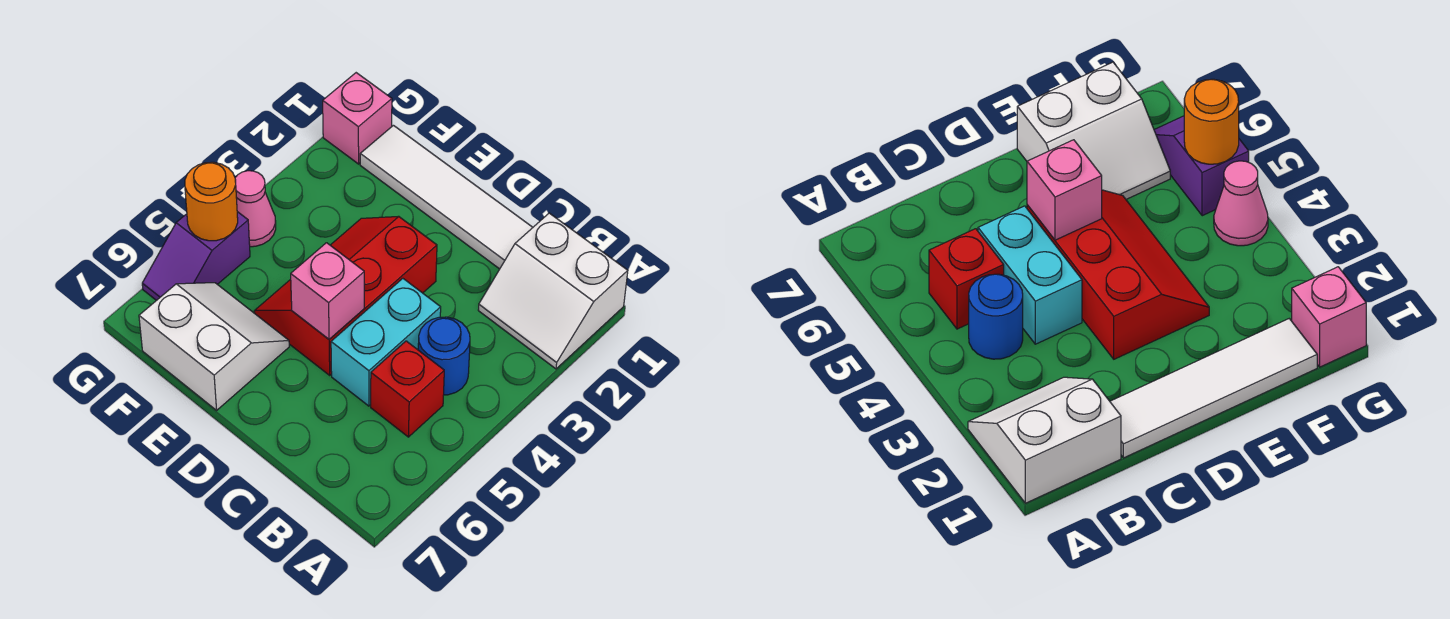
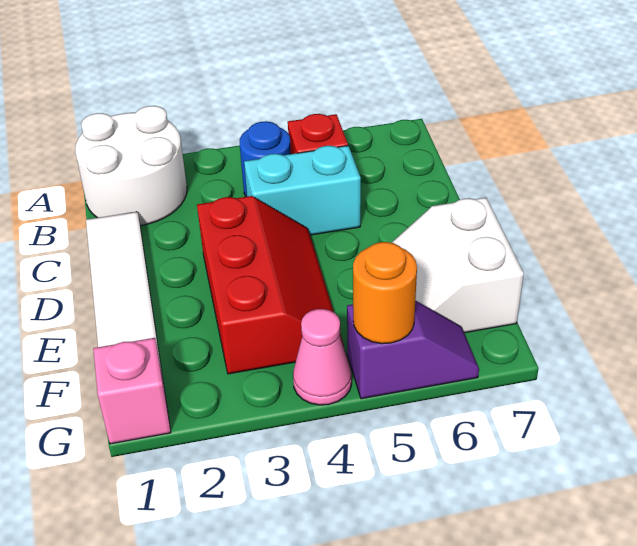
white slope A1:B2 level 1 top 1 -> white round brick A1:B2 level 1
red slope D3:E5 level 1 top D -> red slope D3:F4 level 1 top 3
pink brick D5 level 2 -> none

